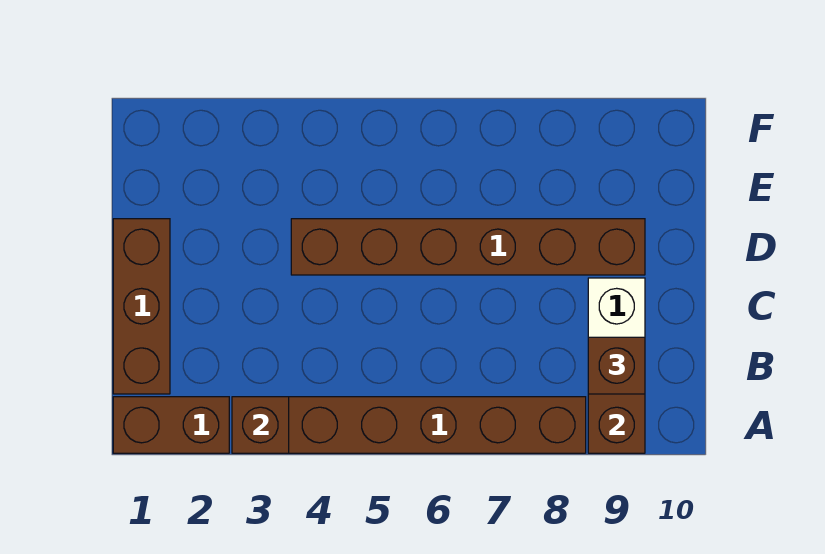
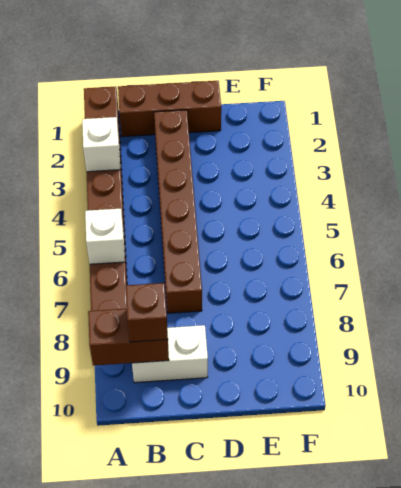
brown brick A3 level 2 -> white brick A3 level 2
none -> white brick A6 level 2
brown brick D4:D9 level 1 -> brown brick C2:C7 level 1

